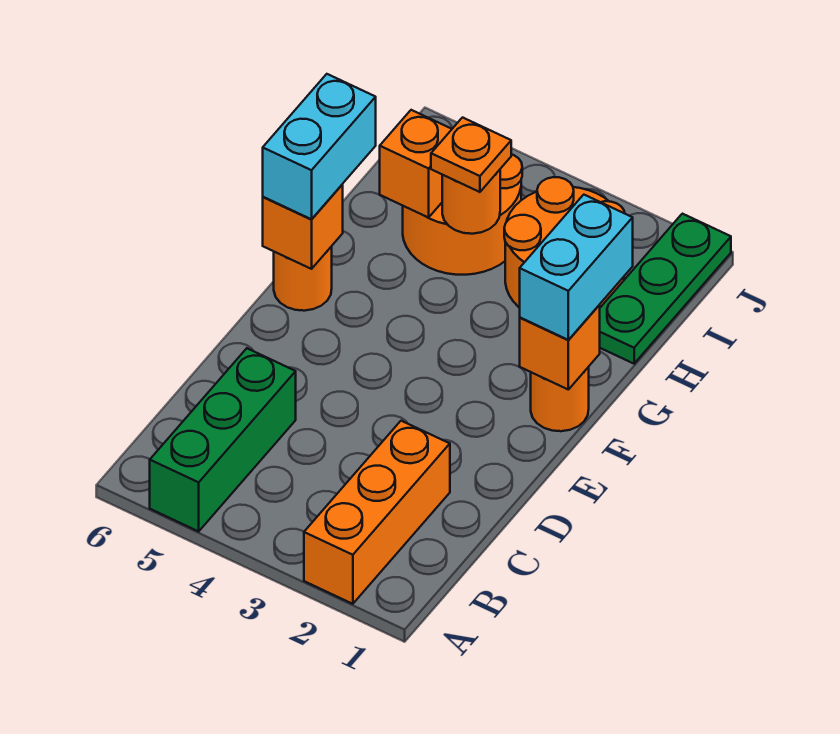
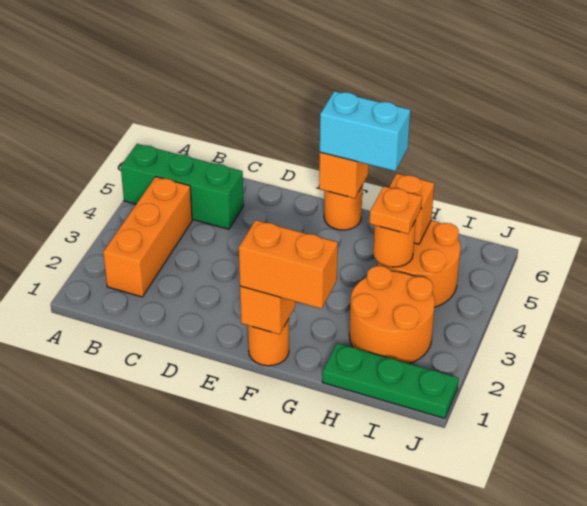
orange brick A2:C2 level 1 -> orange brick B2:B4 level 1
cyan brick F1:G1 level 3 -> orange brick F1:G1 level 3

